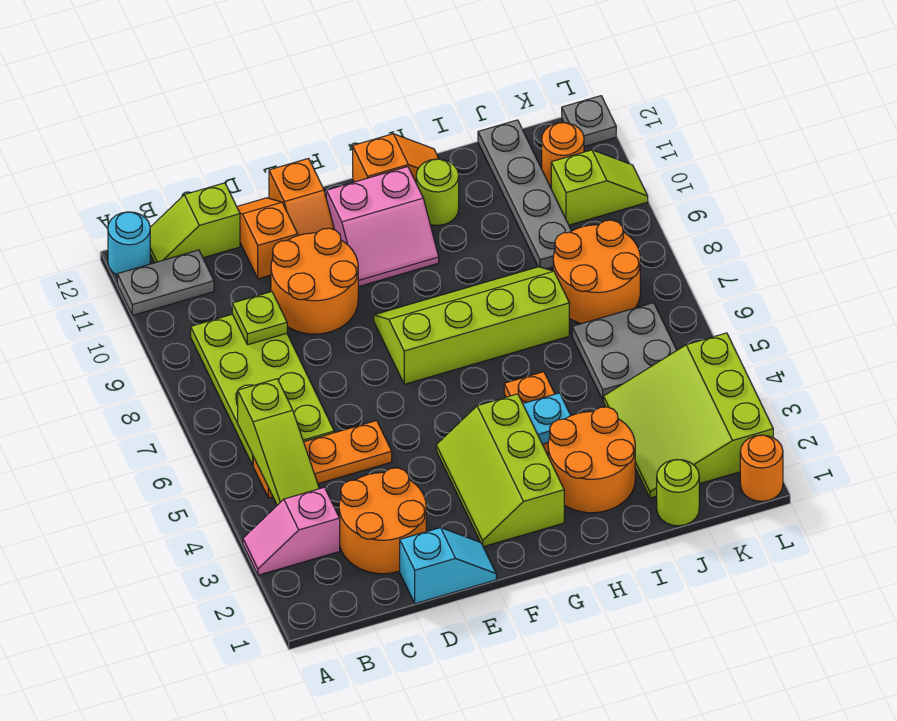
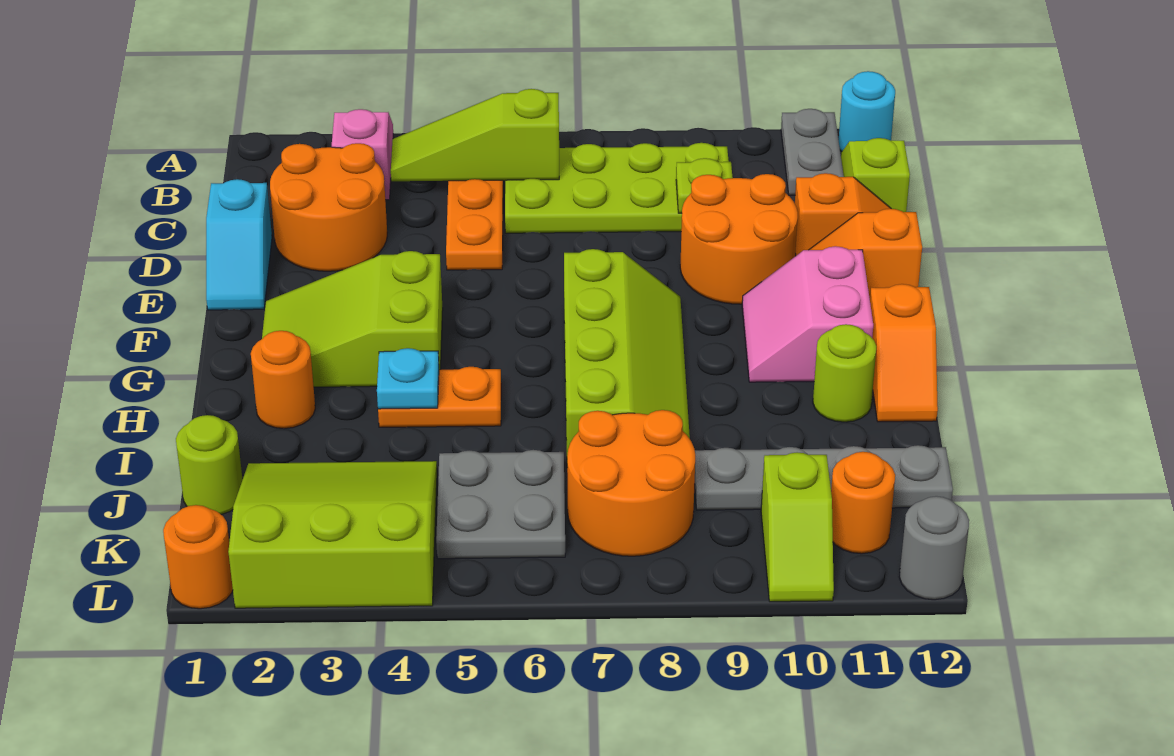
lime slope F2:G4 level 1 top G -> lime slope F2:G4 level 1 top 4
orange round brick H2:I3 level 1 -> orange round brick H2 level 1
grey plate L12 level 1 -> grey round brick L12 level 1

